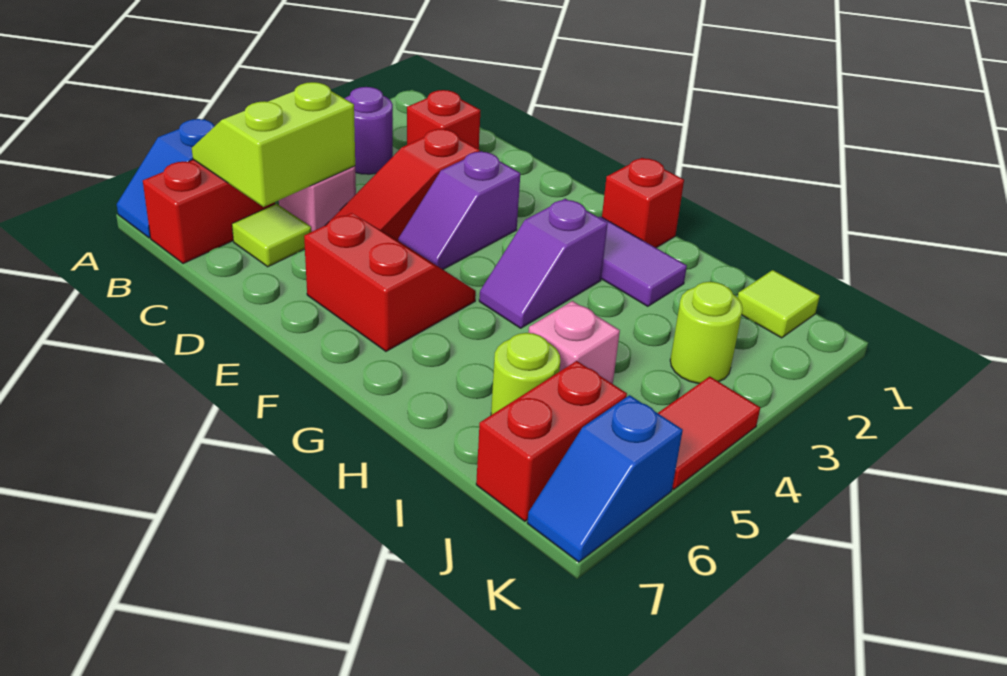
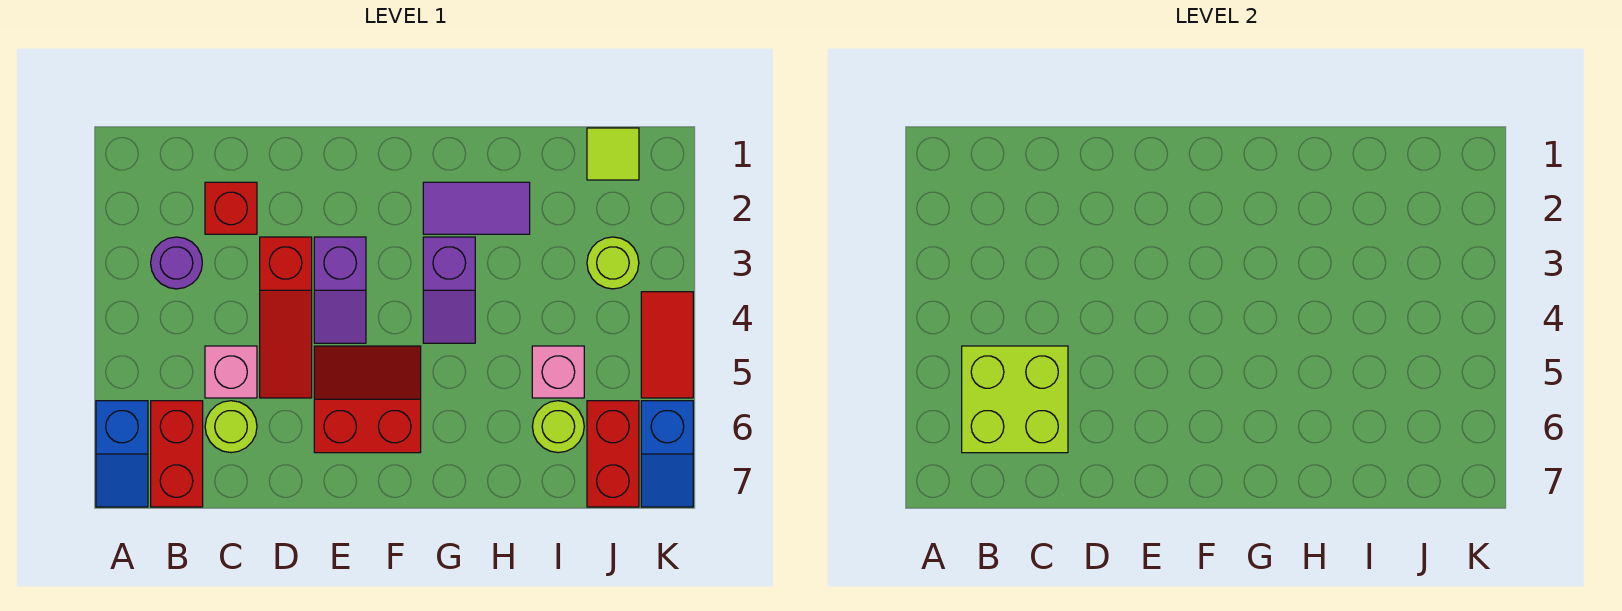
lime slope B5:C6 level 2 top C -> lime brick B5:C6 level 2
lime tile C6 level 1 -> lime round brick C6 level 1
red brick G1 level 1 -> none

